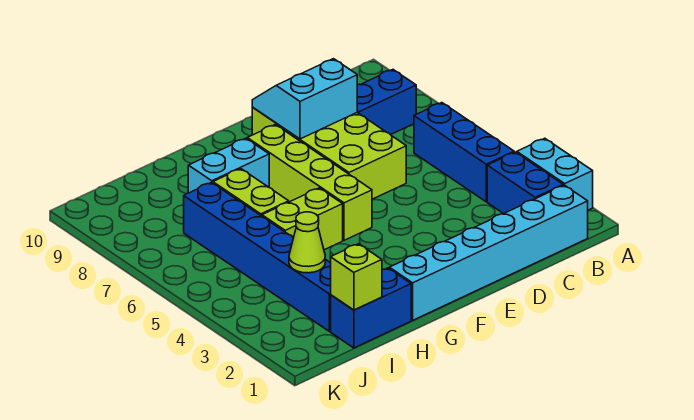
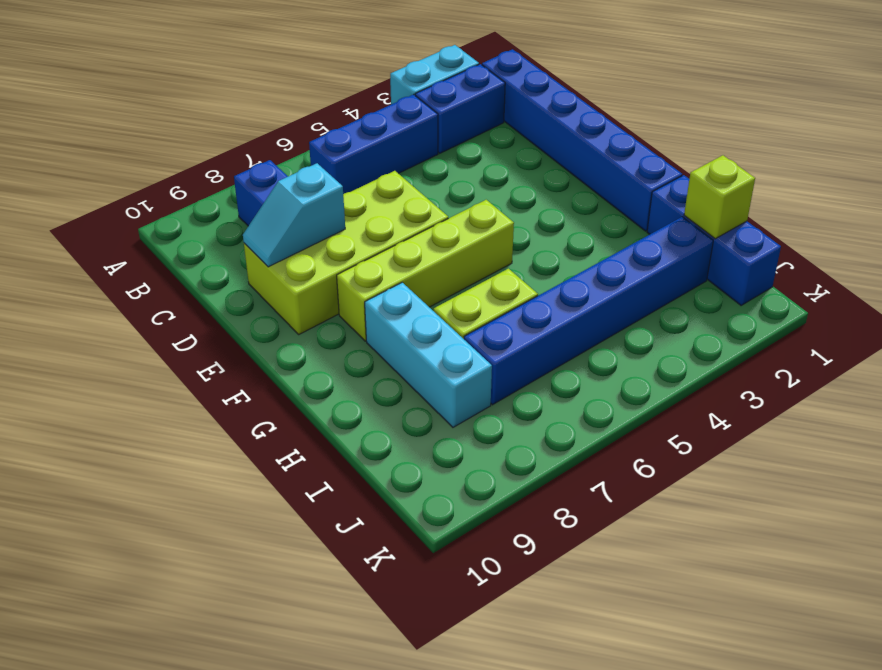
cyan brick B1:G1 level 1 -> blue brick B1:G1 level 1
cyan slope D8:E9 level 2 top 8 -> cyan slope D8:D9 level 2 top 8
lime brick G5:H5 level 1 -> none
cyan brick G8:H8 level 1 -> cyan brick G8:I8 level 1
blue brick H1:I1 level 1 -> blue brick H1:J1 level 1
lime cone I3 level 2 -> none

